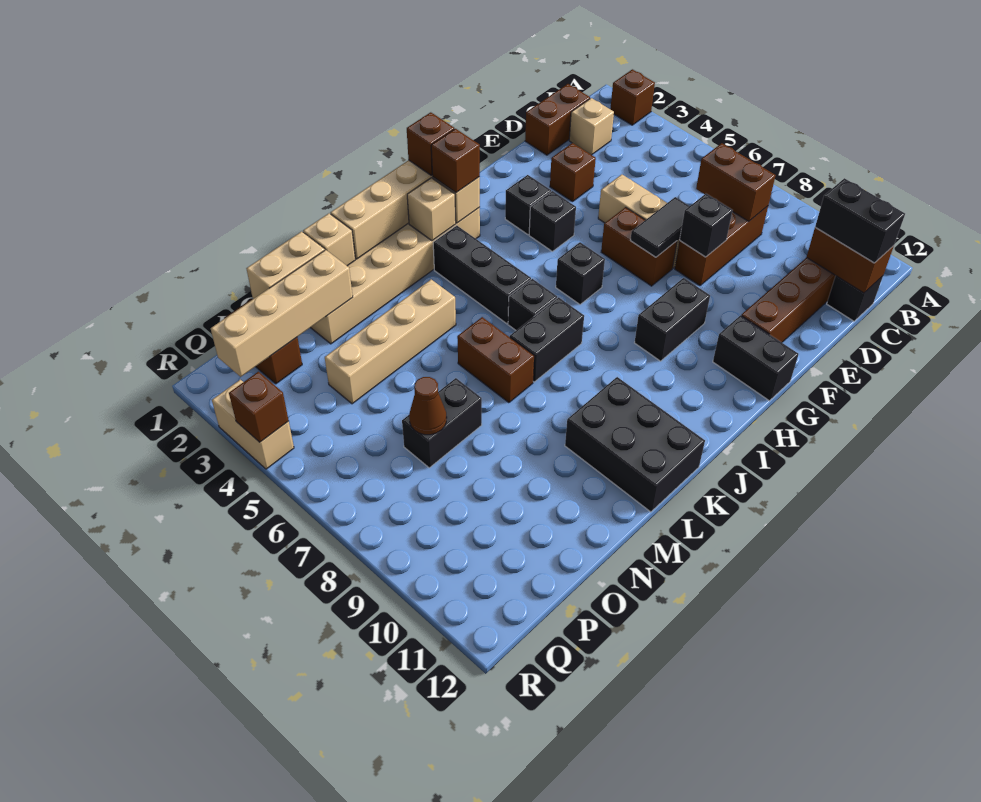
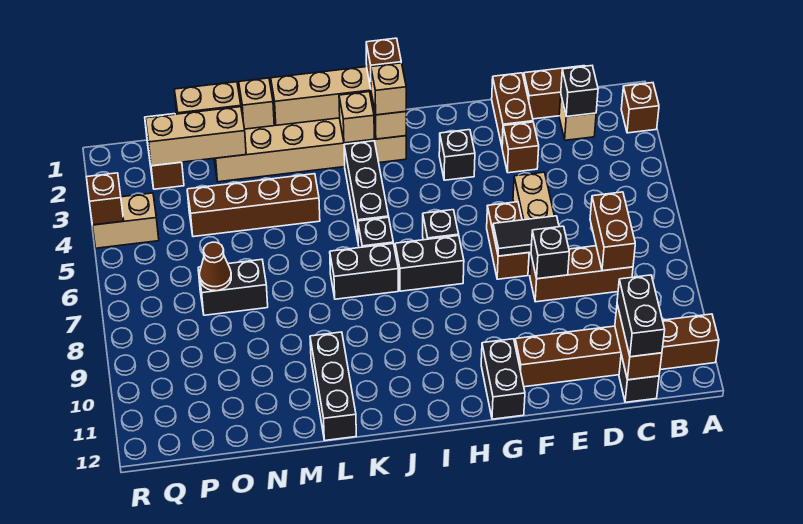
black brick G4 level 1 -> black brick C2 level 2
black brick G9:H9 level 1 -> black brick H7:I7 level 1
brown brick I2 level 3 -> tan brick I2 level 3
black brick K10:L12 level 1 -> black brick L10:L12 level 1
tan brick L4:O4 level 1 -> brown brick L4:O4 level 1
brown brick L6:L7 level 1 -> brown brick E1:E2 level 1
tan brick N2:Q2 level 2 -> tan brick N2:P2 level 2
tan brick R3:R4 level 1 -> tan brick Q4:R4 level 1

